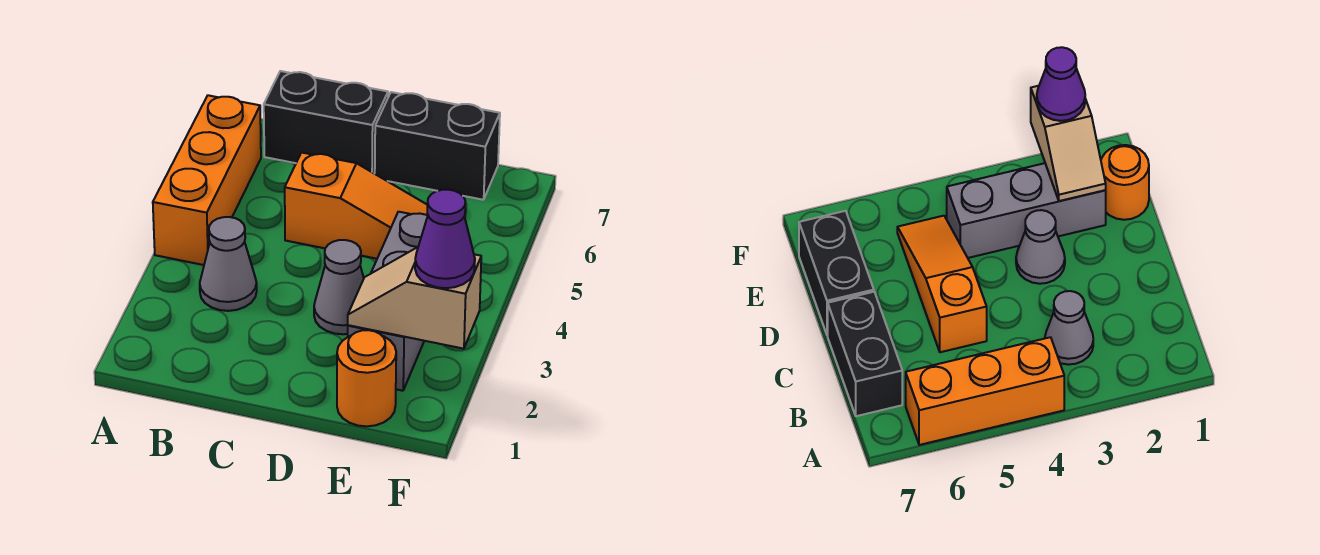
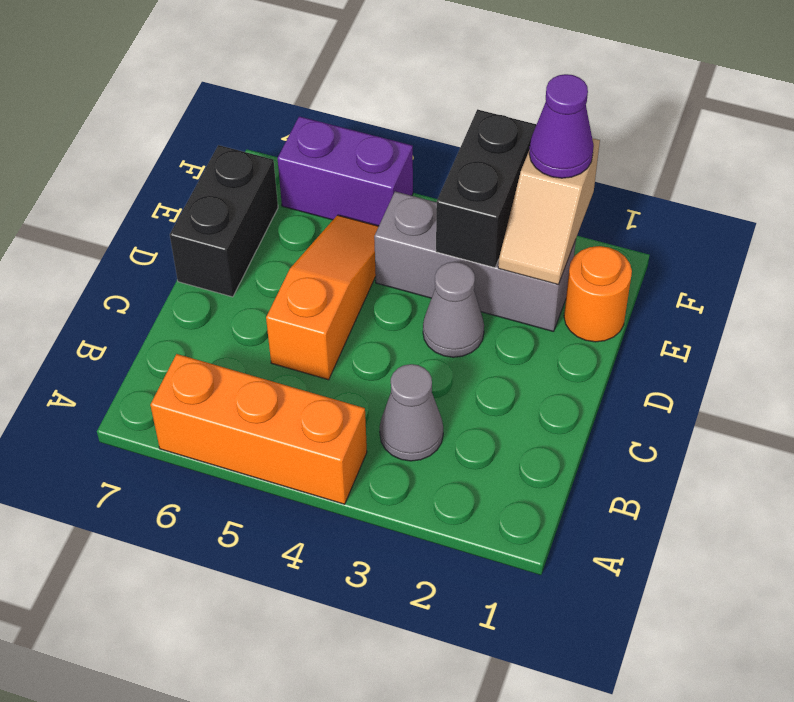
black brick B7:C7 level 1 -> black brick E3:F3 level 2
none -> purple brick F5:F6 level 1

